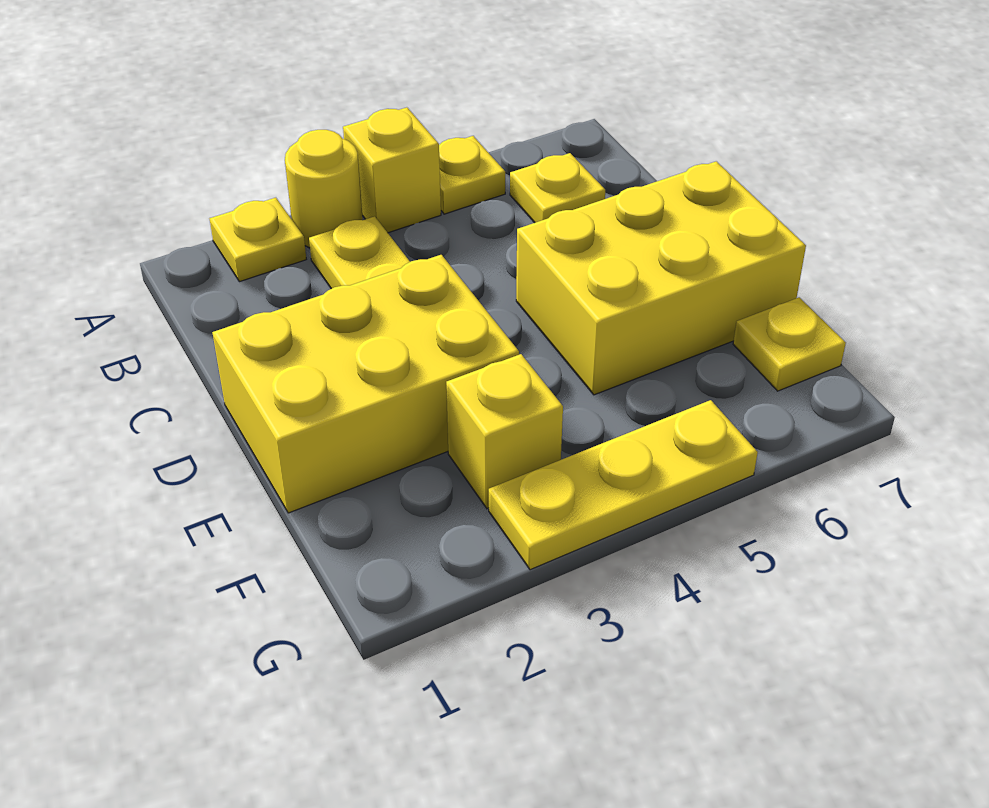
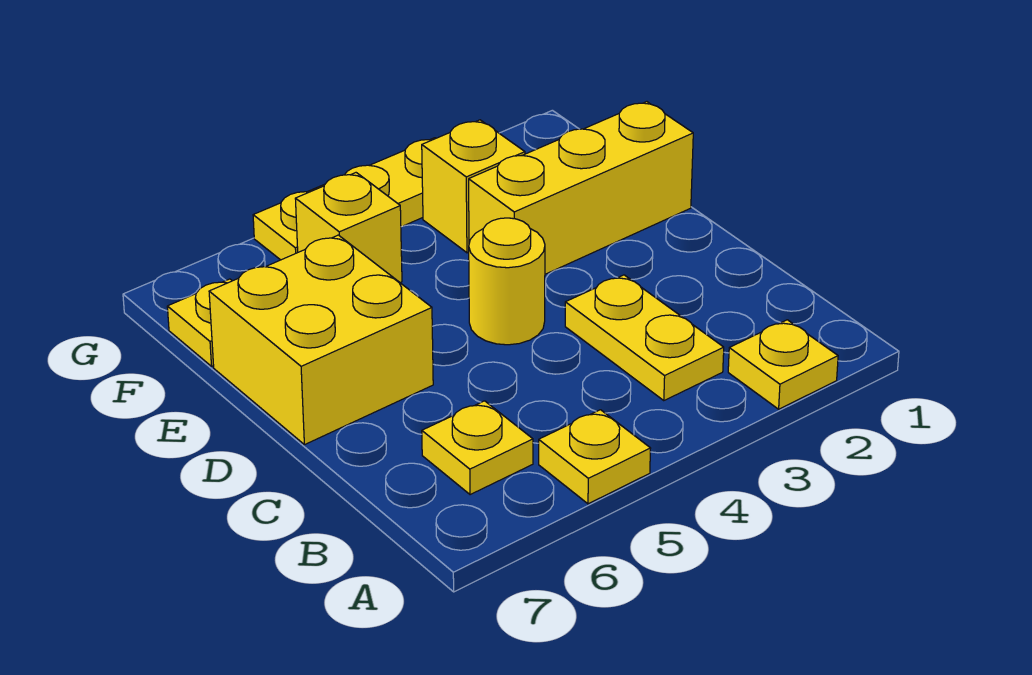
yellow round brick A3 level 1 -> yellow round brick D4 level 1
yellow brick A4 level 1 -> yellow brick F5 level 1
yellow brick D1:E3 level 1 -> yellow brick E1:E3 level 1
yellow brick D5:E7 level 1 -> yellow brick D6:E7 level 1

